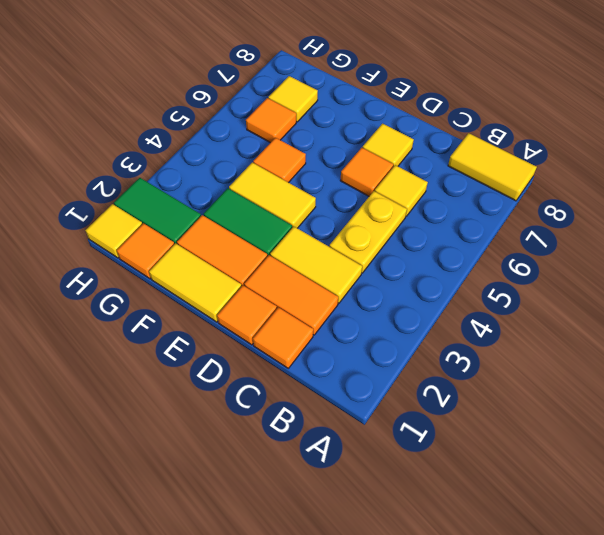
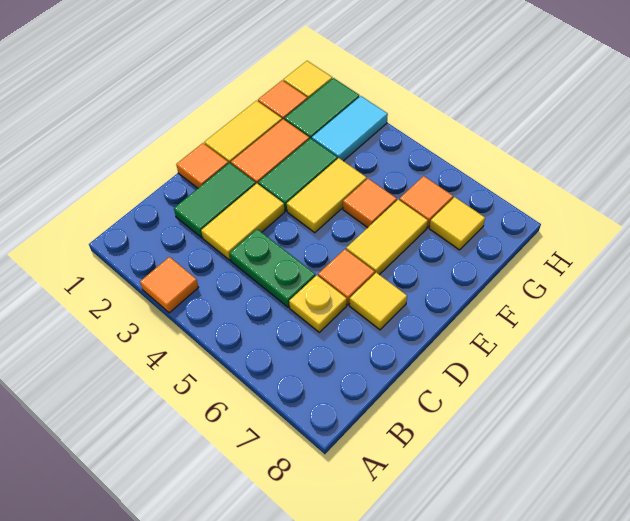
yellow tile A8:B8 level 1 -> yellow tile E6:F6 level 1
orange tile C1 level 1 -> orange tile A3 level 1
orange tile C2:D2 level 1 -> green tile C2:D2 level 1
yellow plate C4:C5 level 1 -> green plate C4:C5 level 1
yellow tile C6 level 1 -> yellow plate C6 level 1
none -> cyan tile G3:H3 level 1

